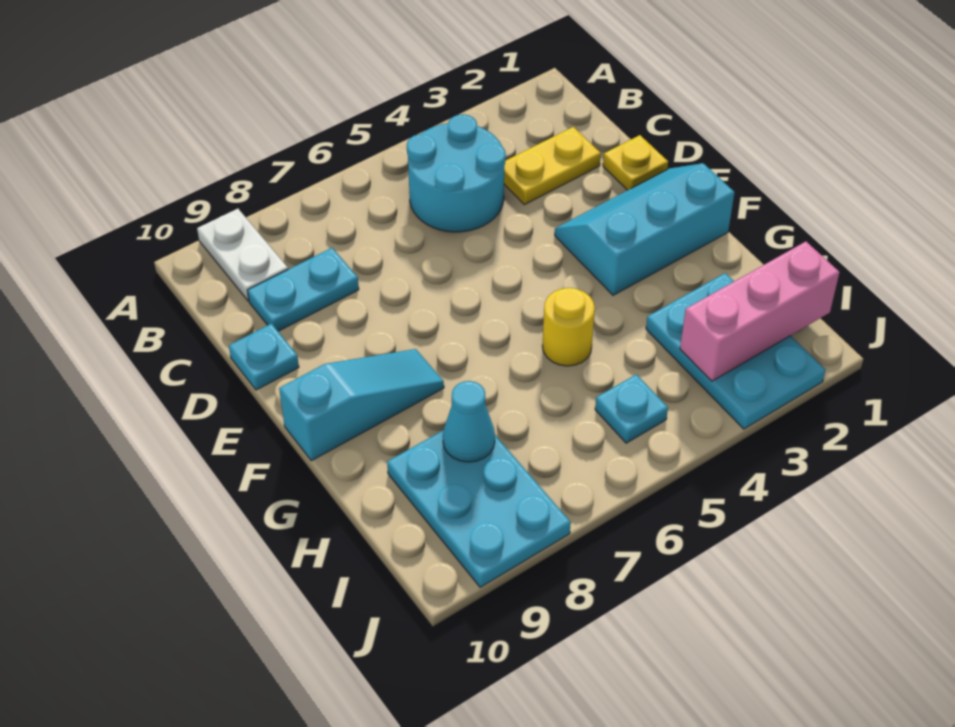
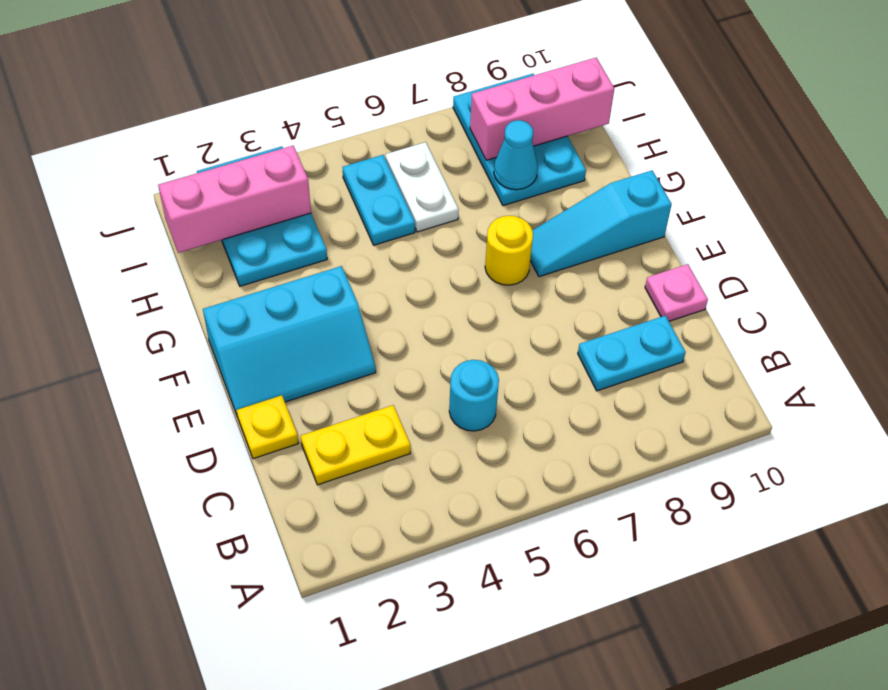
white plate A9:B9 level 1 -> white plate H6:I6 level 1
cyan round brick B4:C5 level 1 -> cyan round brick C5 level 1
cyan plate D10 level 1 -> pink plate D10 level 1
yellow round brick G5 level 1 -> yellow round brick F7 level 1
cyan plate I5 level 1 -> cyan plate H5:I5 level 1
none -> pink brick I8:I10 level 2

